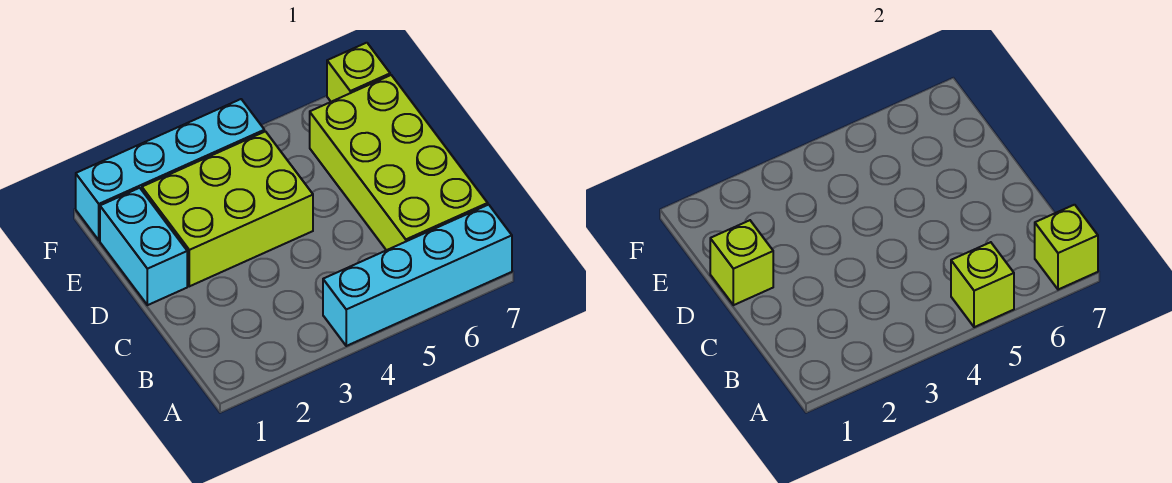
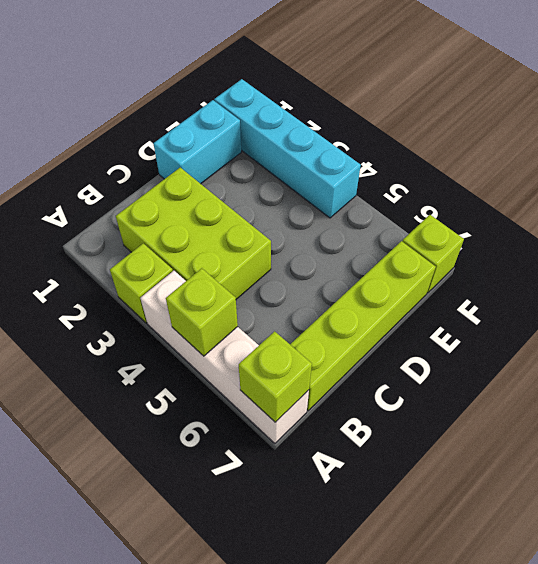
cyan brick A4:A7 level 1 -> white brick A4:A7 level 1
lime brick B6:E7 level 1 -> lime brick B7:E7 level 1
lime brick D1 level 2 -> lime brick A3 level 1
lime brick D2:E4 level 1 -> lime brick B2:C4 level 1

